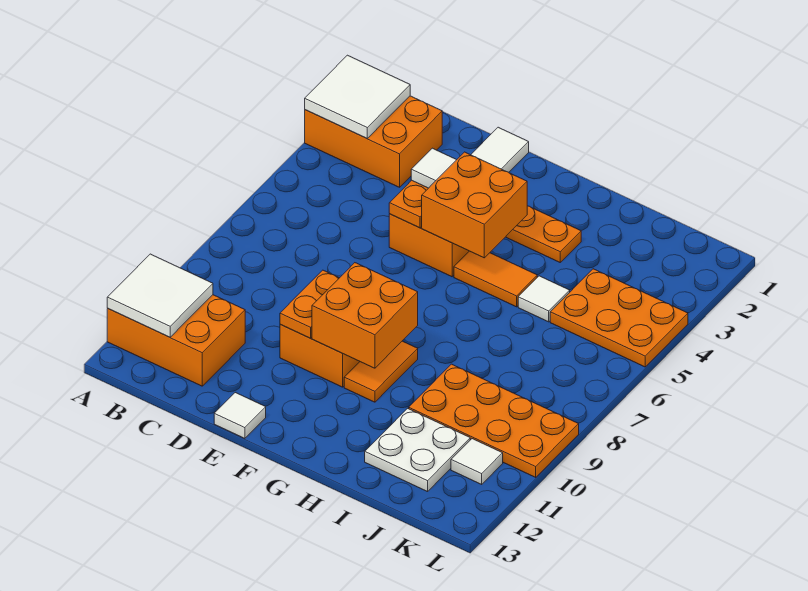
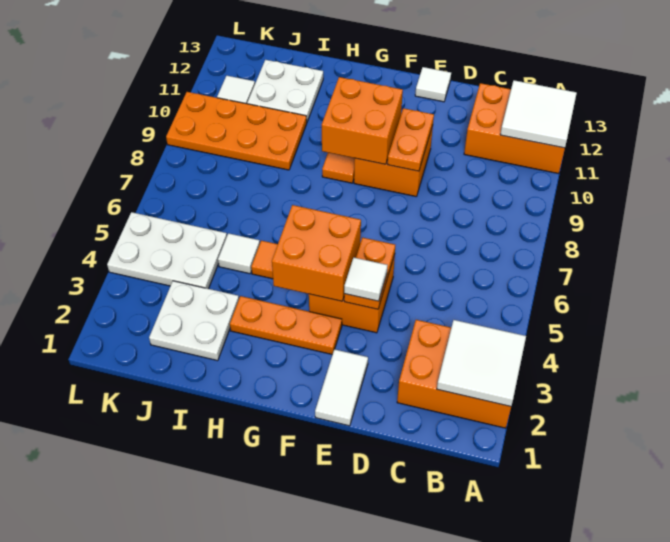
none -> white plate I2:J3 level 1
orange plate J4:L5 level 1 -> white plate J4:L5 level 1

